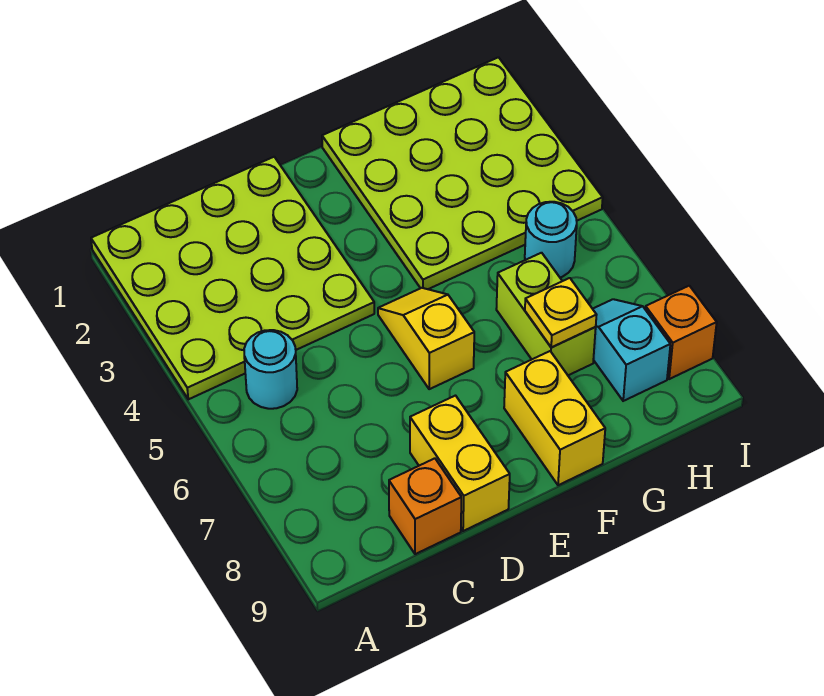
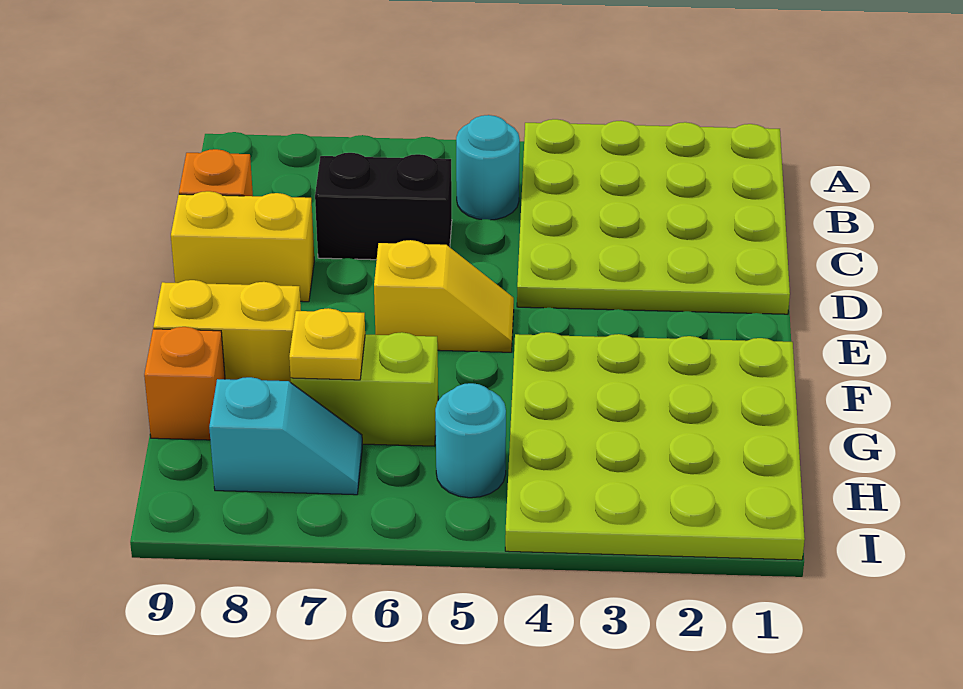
none -> black brick C6:C7 level 1
orange brick I8 level 1 -> orange brick G9 level 1

